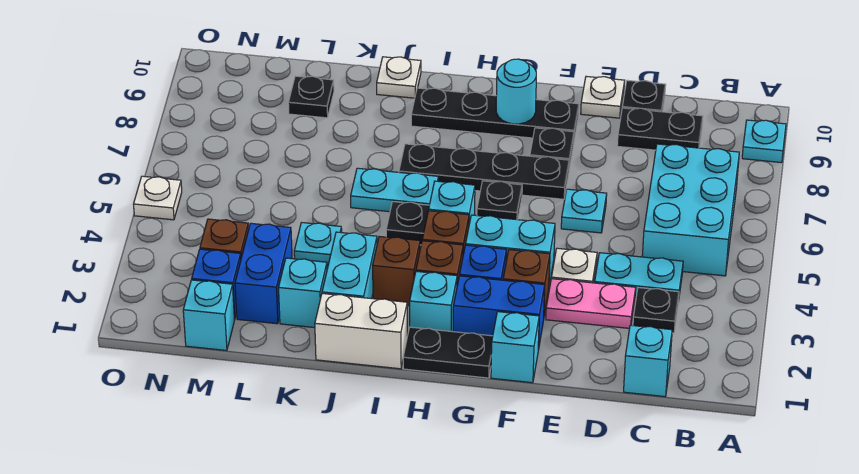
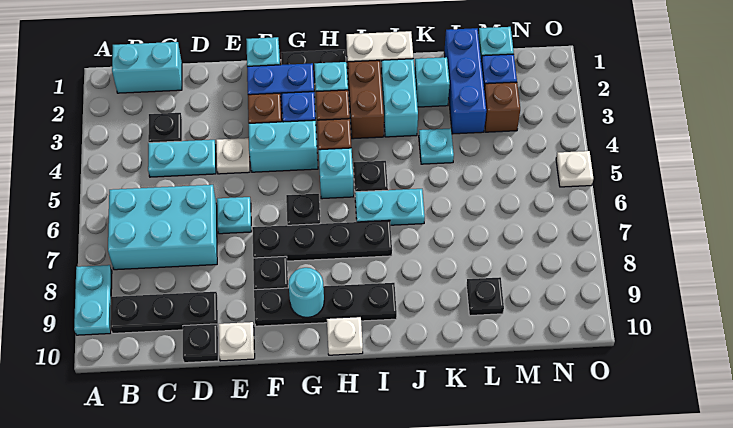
cyan plate A9 level 1 -> cyan plate A8:A9 level 1
cyan brick B5:C7 level 1 -> cyan brick B6:D7 level 1
cyan brick C1 level 1 -> cyan brick B1:C1 level 1
black plate C9:D9 level 1 -> black plate B9:D9 level 1
pink plate D3:E3 level 1 -> none
brown brick I3 level 1 -> brown brick I2:I3 level 1
white plate J10 level 1 -> white plate H10 level 1
blue brick L2:L3 level 1 -> blue brick L1:L3 level 1

